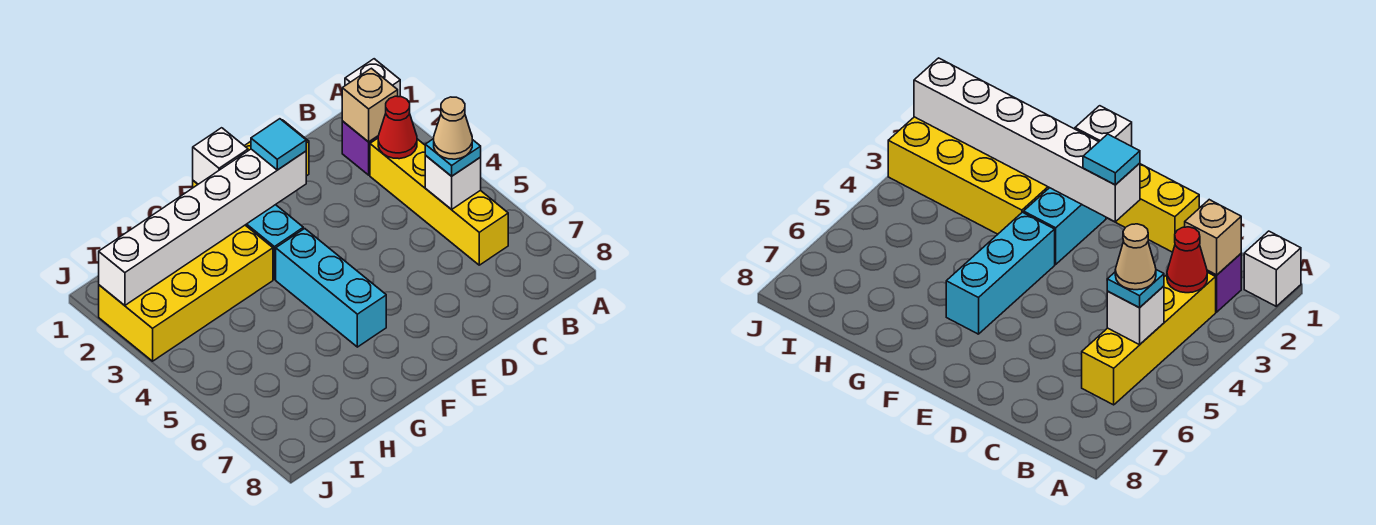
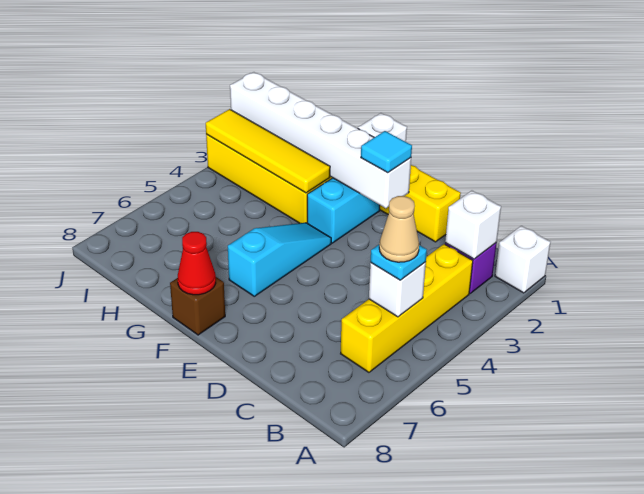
tan brick B2 level 2 -> white brick B2 level 2
red cone B3 level 2 -> red cone F8 level 2
cyan brick F4:F6 level 1 -> cyan slope F4:F6 level 1 top 6
none -> brown brick F8 level 1
none -> yellow tile G3:J3 level 2

